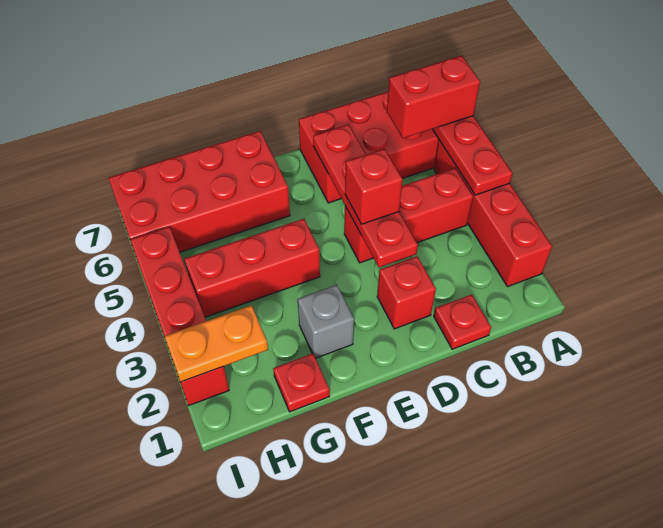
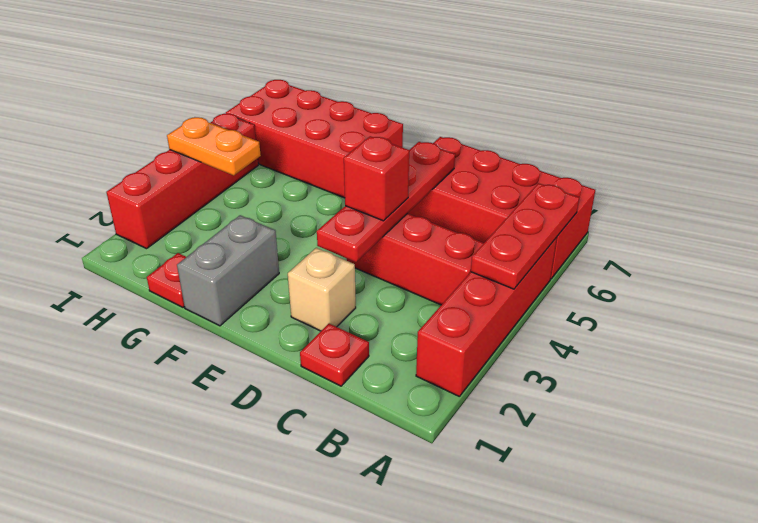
red brick A6:B6 level 3 -> none
red brick D2 level 1 -> tan brick D2 level 1
grey brick F2 level 1 -> grey brick F1:F2 level 1
red brick F4:H4 level 1 -> none
orange plate H2:I2 level 2 -> orange plate H4:I4 level 2

